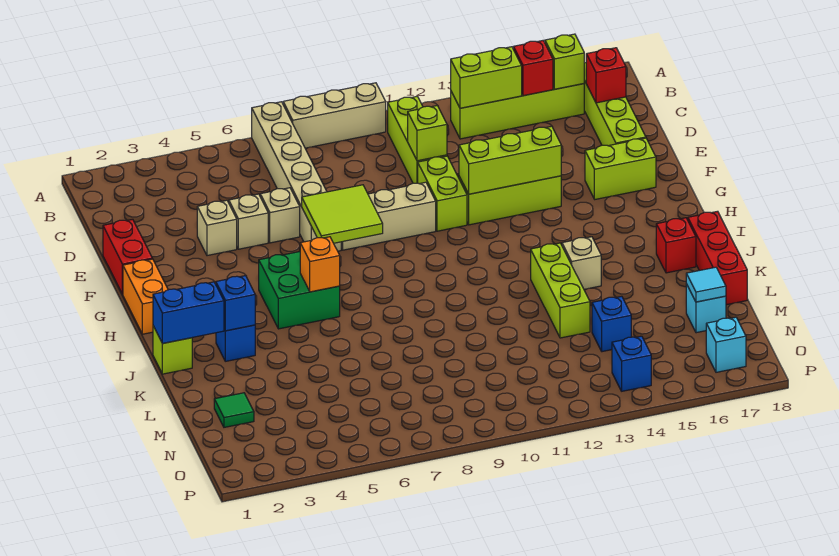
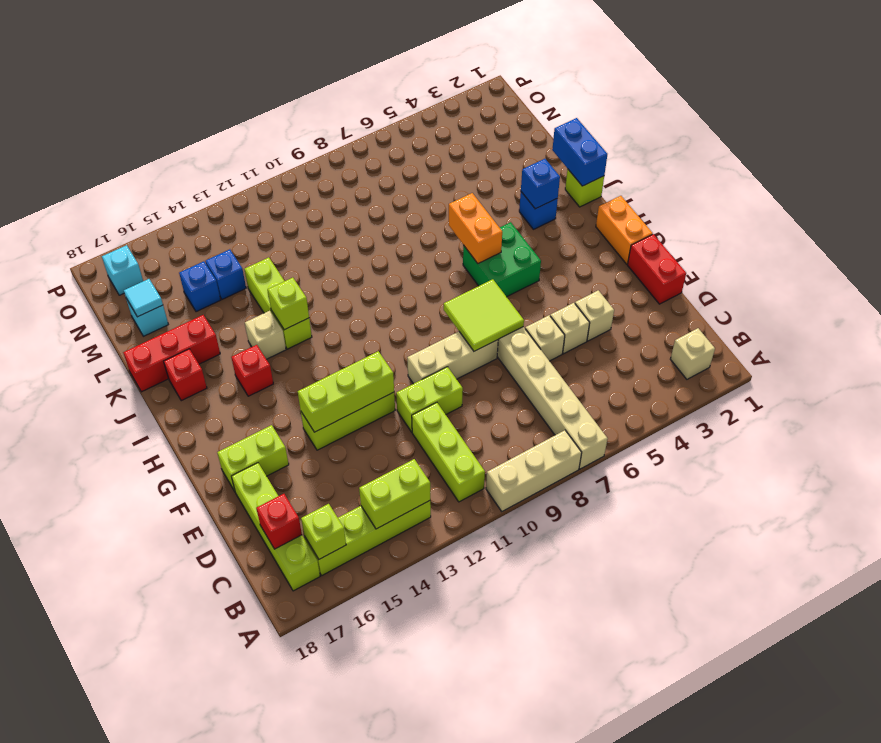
none -> tan brick B2 level 1
red brick B15 level 2 -> red brick I15 level 1
lime brick D11 level 2 -> lime brick J13 level 2
lime brick E11:F11 level 1 -> lime brick E10:E11 level 1
orange brick I6 level 2 -> orange brick I6:J6 level 2
blue brick J1:J2 level 2 -> blue brick J1:K1 level 2
red brick J18:L18 level 1 -> red brick K16:K18 level 1
green tile M2 level 1 -> none
blue brick O14 level 1 -> blue brick M15 level 1

